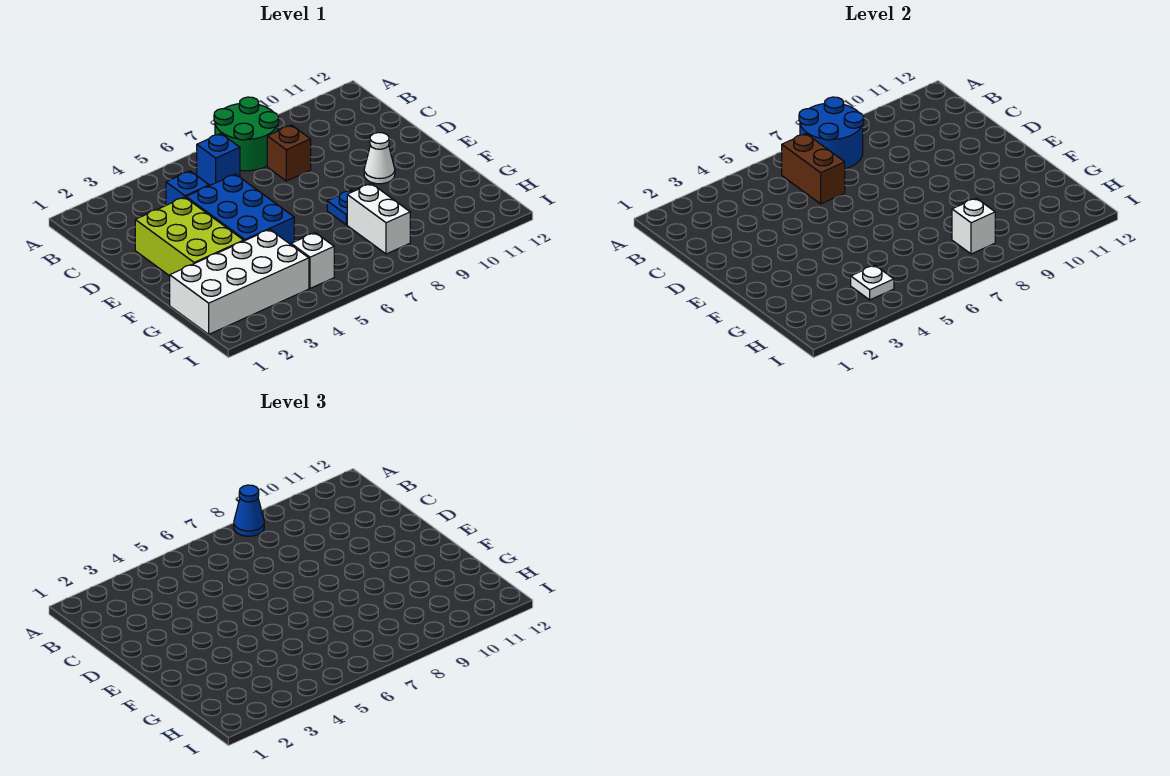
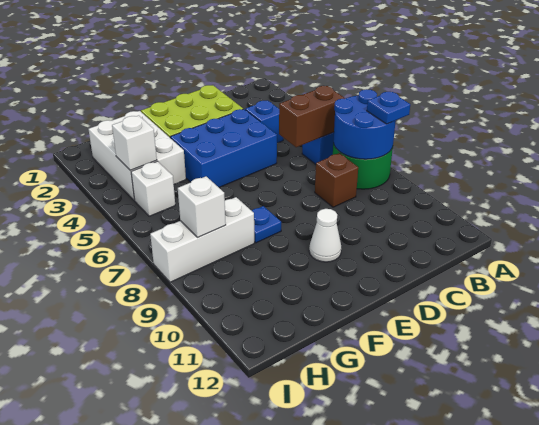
blue cone A8 level 3 -> blue plate A8 level 3
white brick G1:H4 level 1 -> white brick G2:H4 level 1
white brick G8:H8 level 1 -> white brick G8:I8 level 1
white plate H4 level 2 -> white brick H4 level 2

